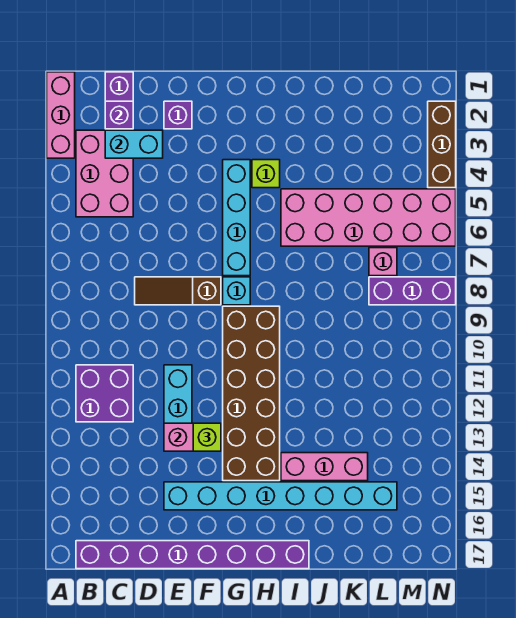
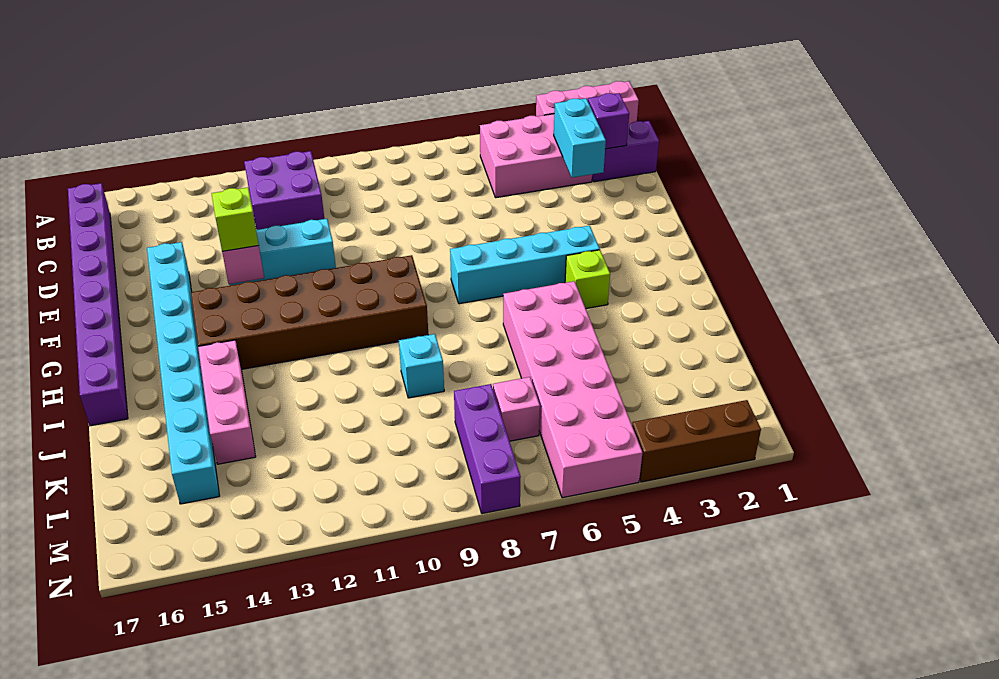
brown slope D8:F8 level 1 top F -> none
purple brick E2 level 1 -> none
cyan brick G8 level 1 -> cyan brick J9 level 1

